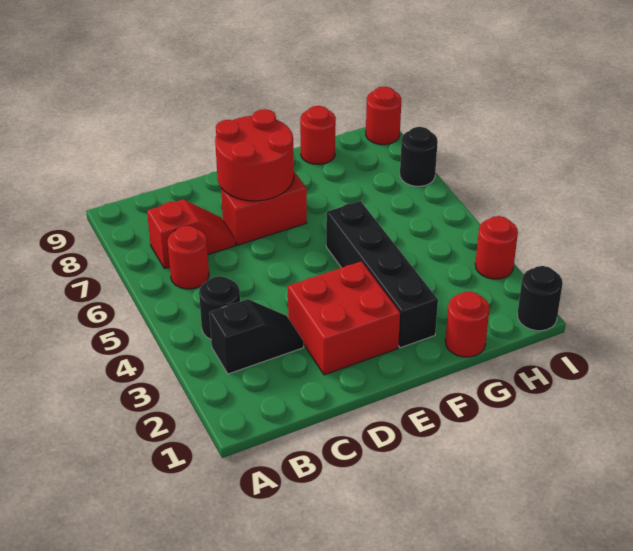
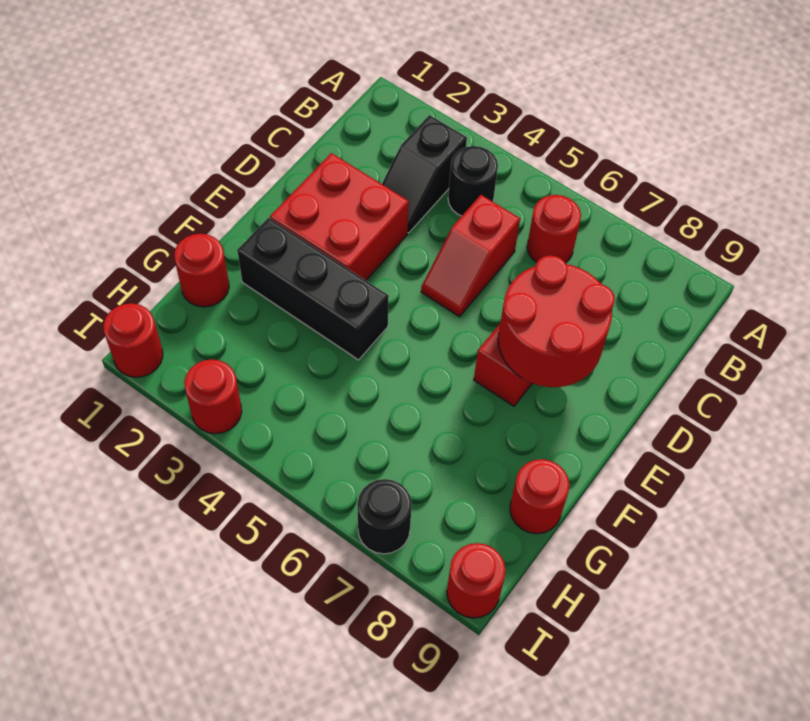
red slope B7:C7 level 1 top B -> red slope C5:D5 level 1 top C
black brick F2:F5 level 1 -> black brick F2:F4 level 1
black round brick I1 level 1 -> red round brick I1 level 1

